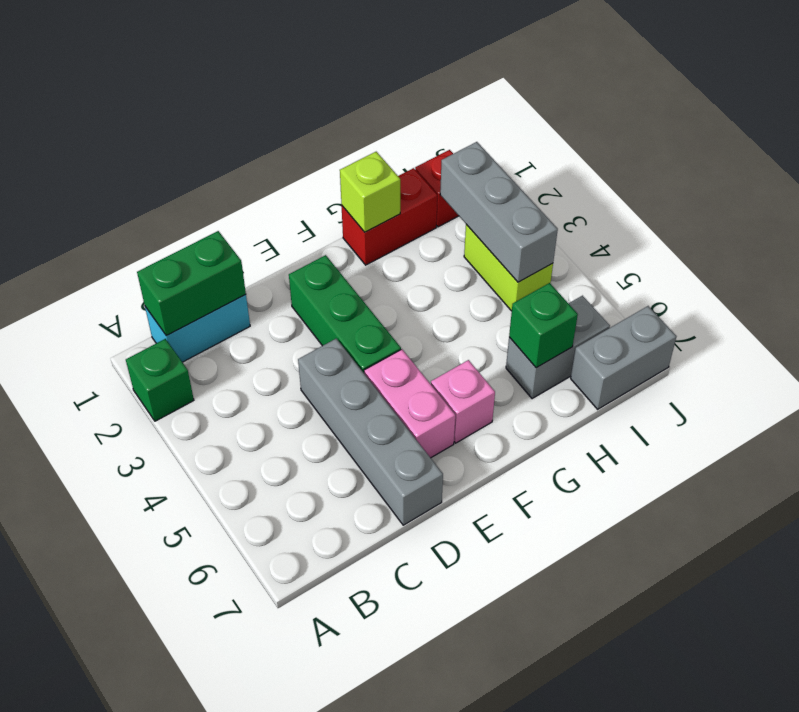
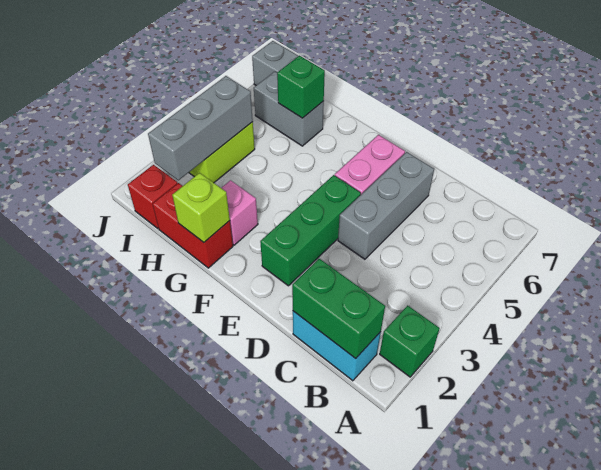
grey brick D4:D7 level 1 -> grey brick D4:D6 level 1
pink brick F6 level 1 -> pink brick G2 level 1

